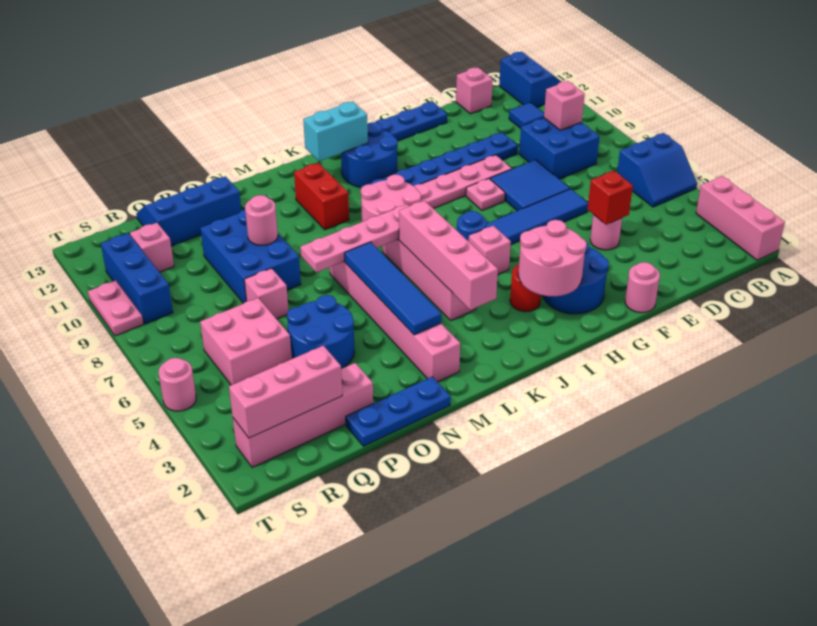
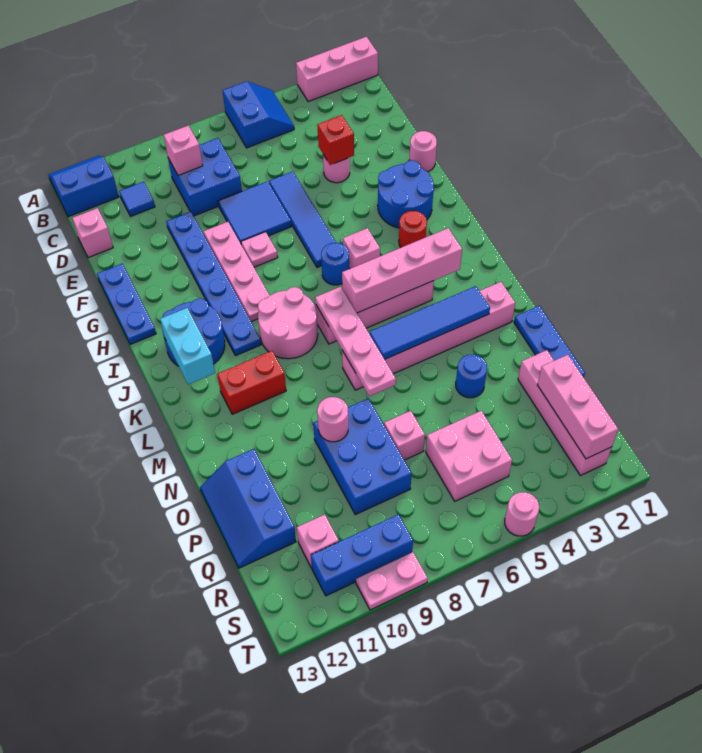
pink round brick H2:I3 level 2 -> none
blue round brick O4:P5 level 1 -> blue round brick O4 level 1
blue brick O8:P10 level 1 -> blue brick O8:Q9 level 1

